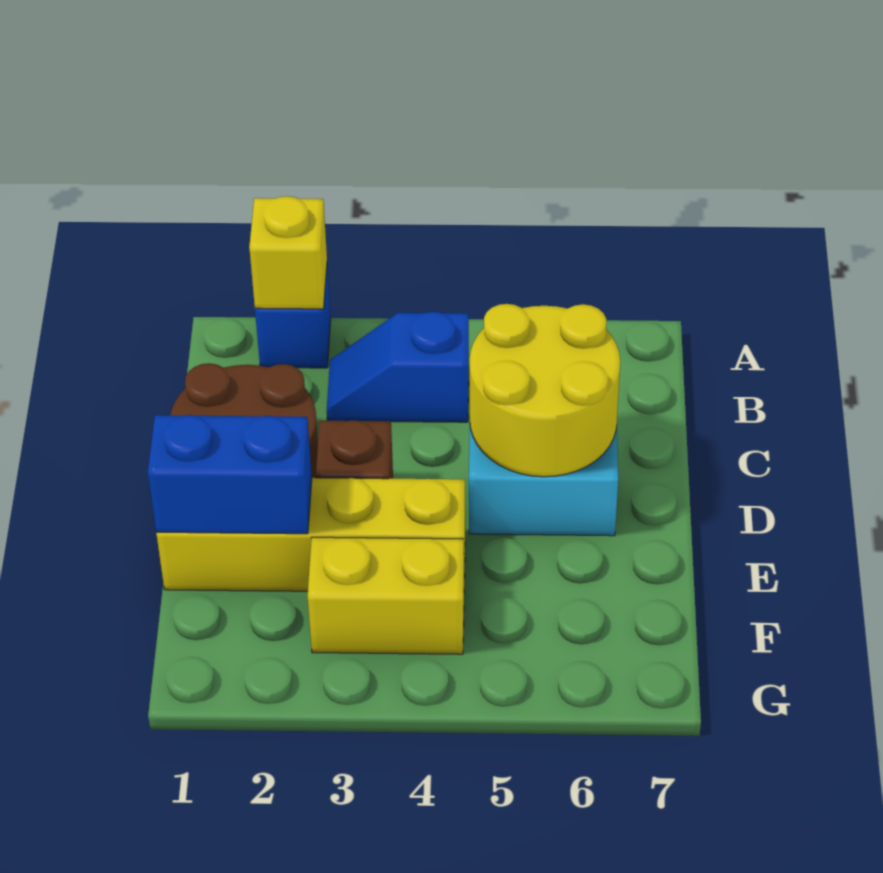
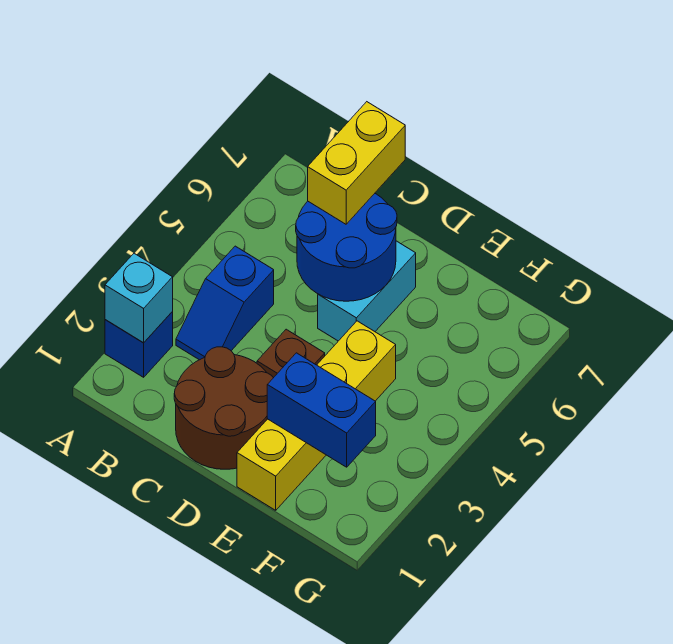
yellow brick A2 level 2 -> cyan brick A2 level 2
yellow round brick C5:D6 level 2 -> blue round brick C5:D6 level 2
blue brick E1:E2 level 2 -> blue brick E2:F2 level 2
yellow brick F3:F4 level 1 -> yellow brick C6:C7 level 3

